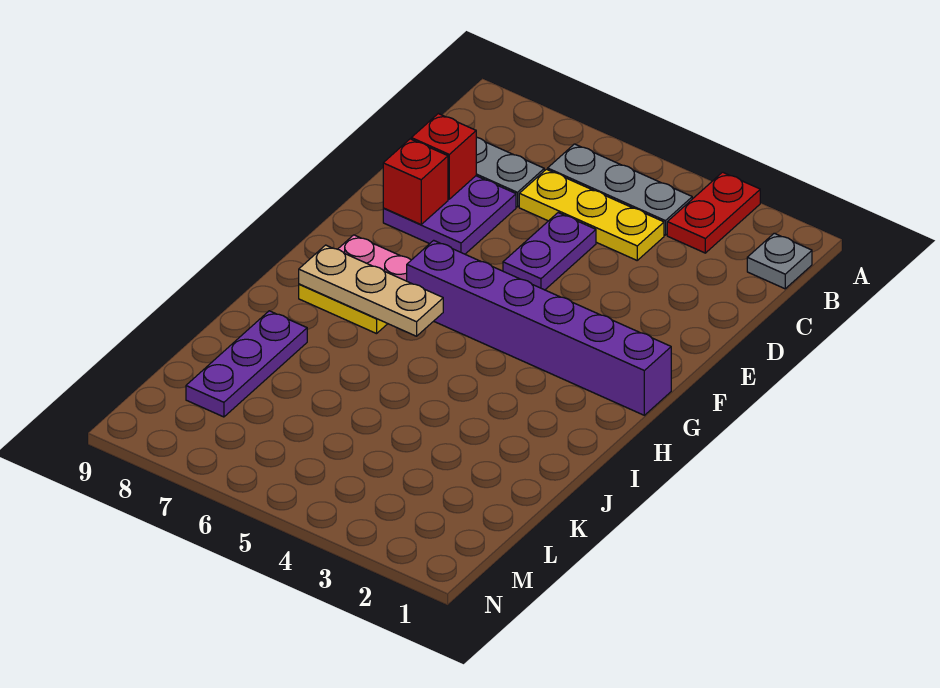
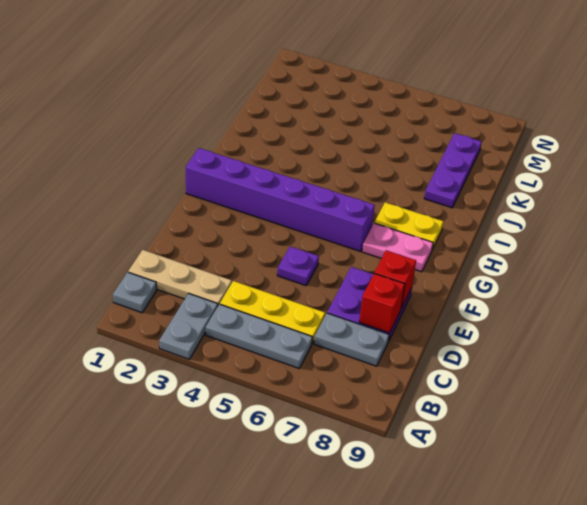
red plate A3:B3 level 1 -> grey plate A3:B3 level 1
purple plate D5:E5 level 1 -> purple plate E5 level 1
tan plate H6:H8 level 2 -> tan plate C1:C3 level 1

